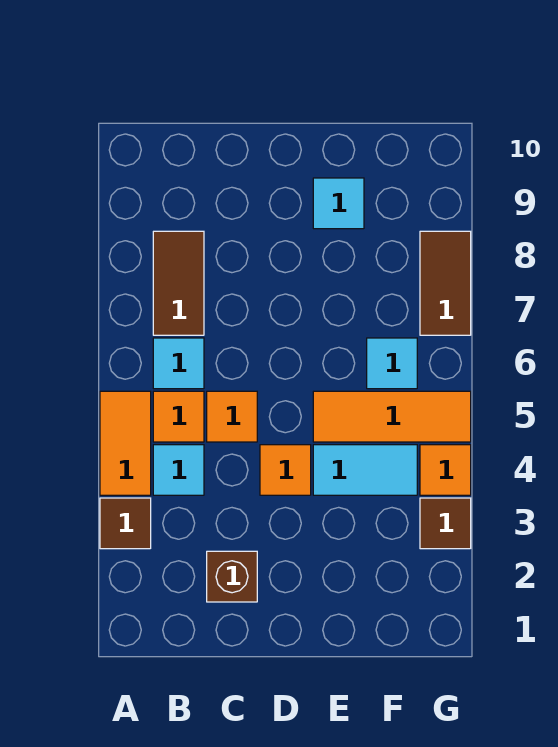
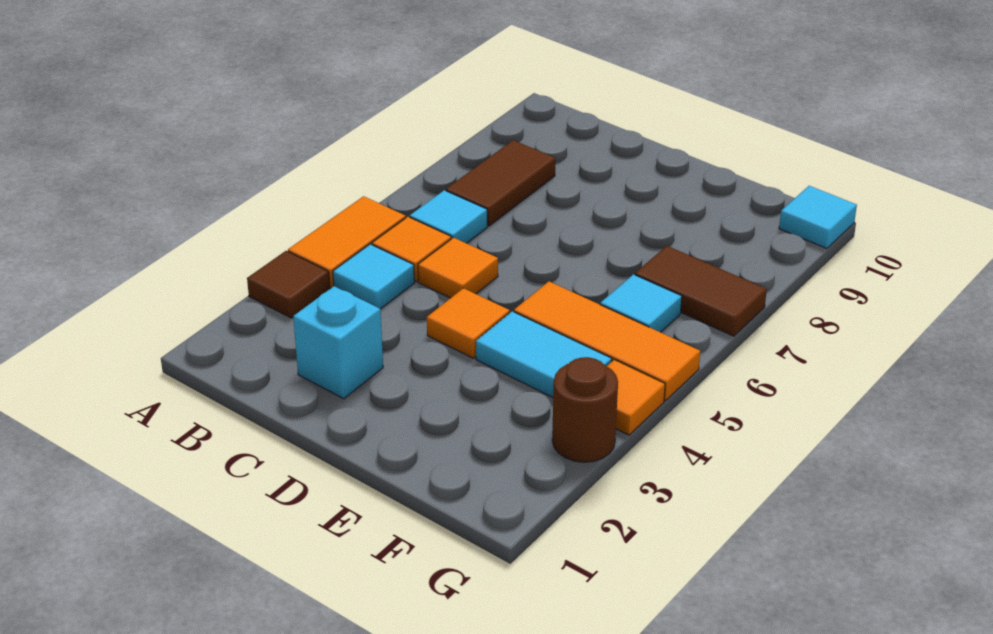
brown brick C2 level 1 -> cyan brick C2 level 1
cyan tile E9 level 1 -> cyan tile G10 level 1
brown tile G3 level 1 -> brown round brick G3 level 1
brown tile G7:G8 level 1 -> brown tile F7:G7 level 1

